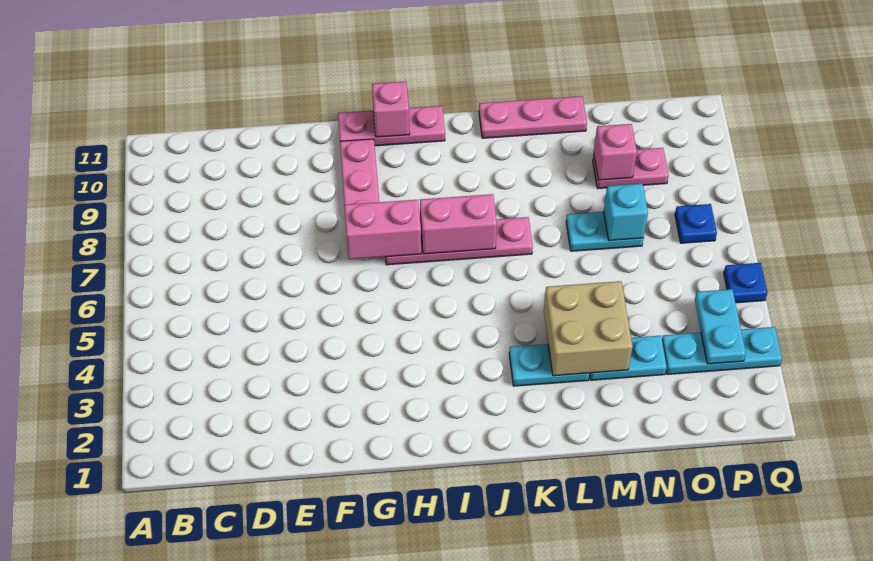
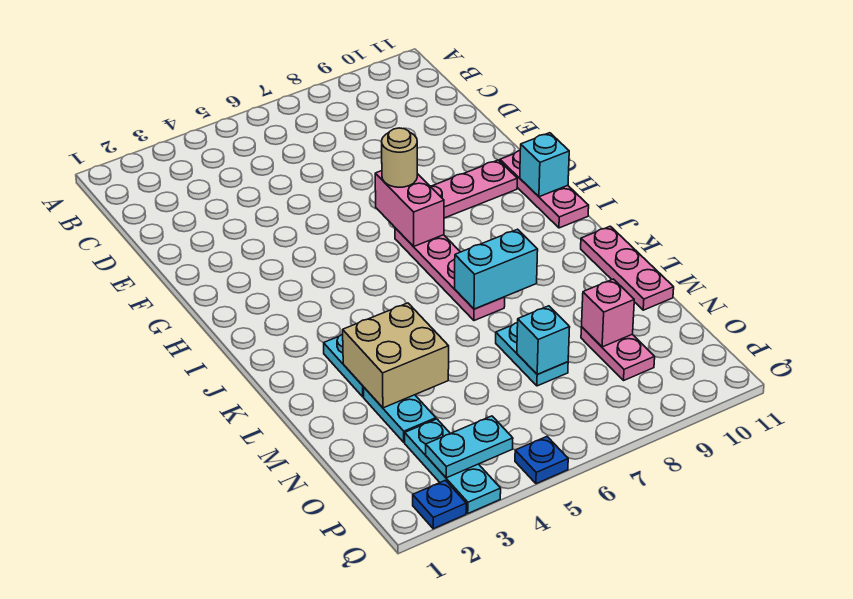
none -> tan round brick G7 level 3
pink brick H11 level 2 -> cyan brick H11 level 2
pink brick I7:J7 level 2 -> none
none -> cyan brick K7:K8 level 2
blue plate P7 level 1 -> blue plate Q2 level 1

